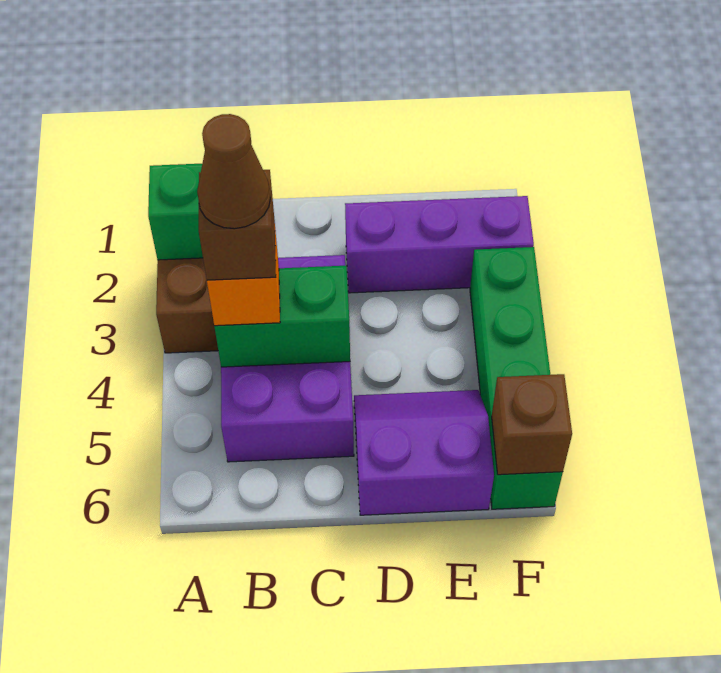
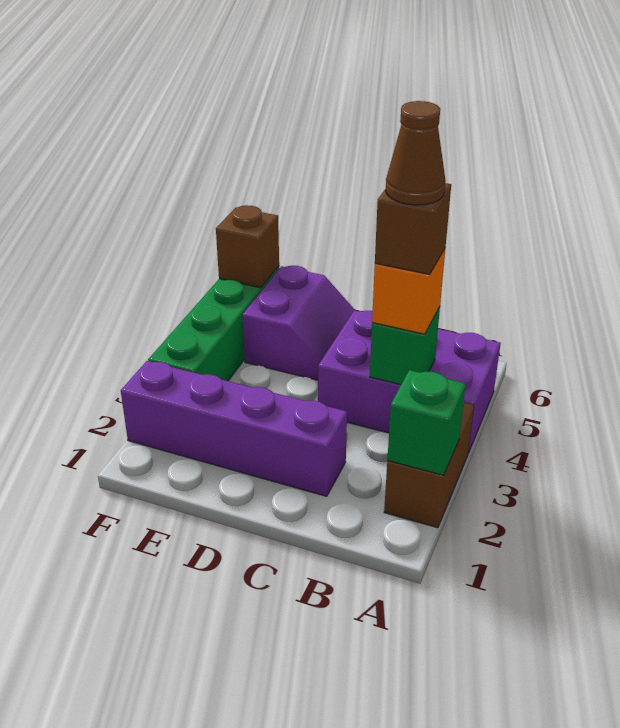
purple brick B3:C5 level 1 -> purple brick A4:C5 level 1
green brick B4:C4 level 2 -> green brick B4 level 2
purple brick D2:F2 level 1 -> purple brick C2:F2 level 1
purple slope D5:E6 level 1 top 6 -> purple slope D5:E6 level 1 top E

